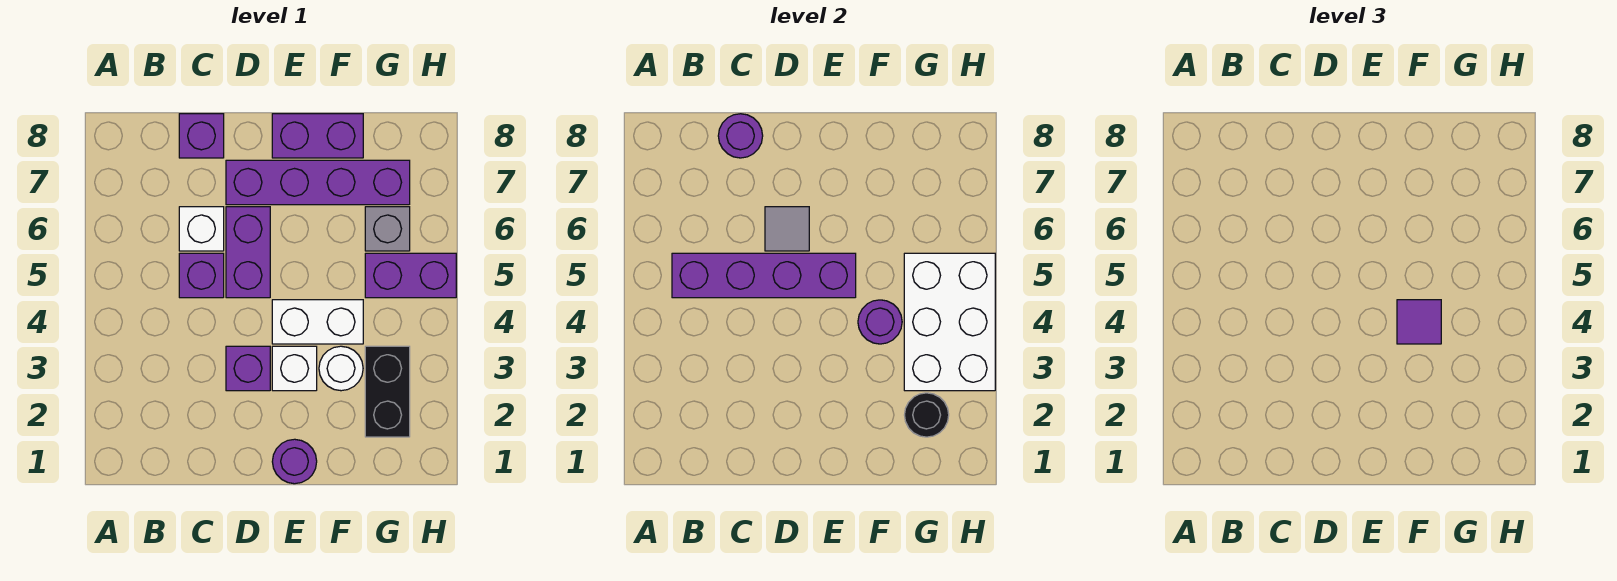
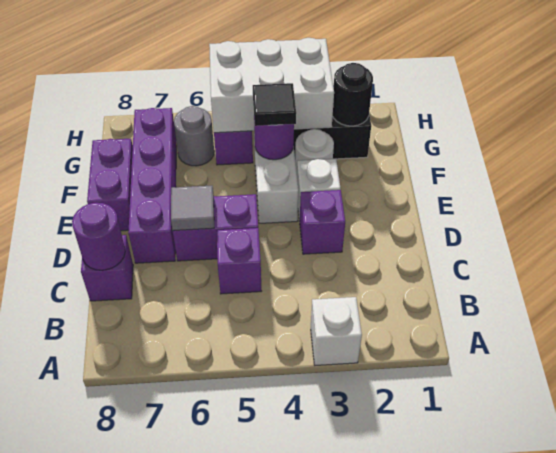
purple brick B5:E5 level 2 -> none
white brick C6 level 1 -> white brick A3 level 1
purple round brick E1 level 1 -> none
purple tile F4 level 3 -> black tile F4 level 3
grey brick G6 level 1 -> grey round brick G6 level 1

